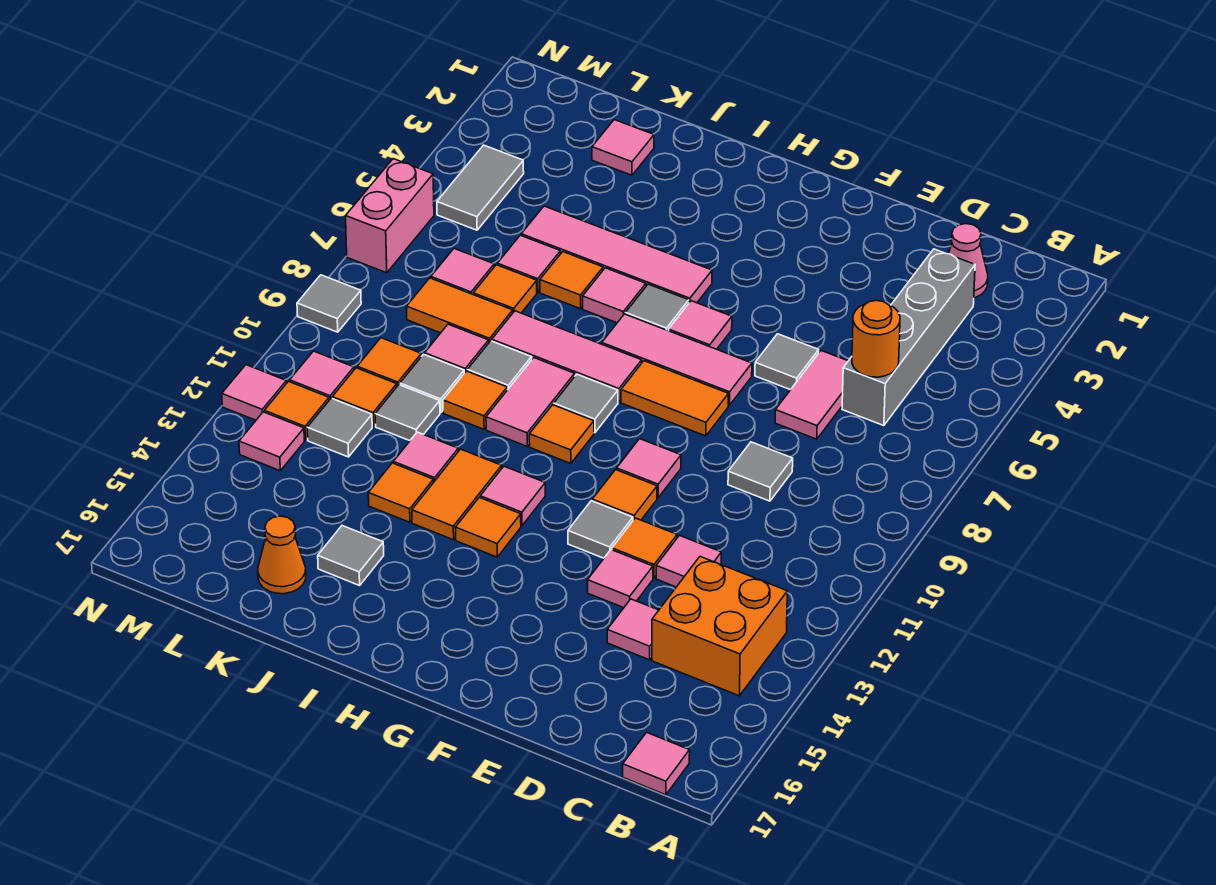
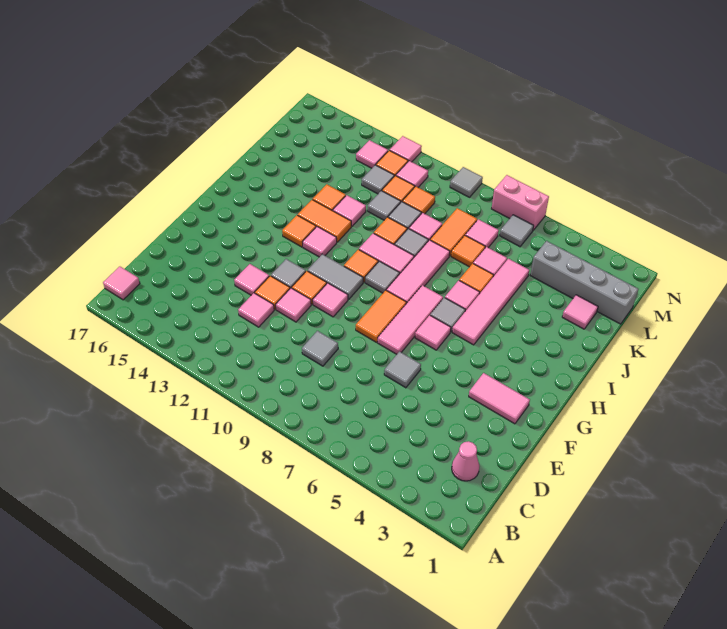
orange brick B13:C14 level 1 -> none
grey brick C3:C6 level 1 -> grey brick L1:L4 level 1
orange round brick C6 level 2 -> none
pink tile D6:D7 level 1 -> pink tile F2:F3 level 1
pink tile D14 level 1 -> pink tile E11 level 1
grey tile J15 level 1 -> grey tile M6 level 1
orange cone K16 level 1 -> none
grey tile M4:M5 level 1 -> grey tile G10:G11 level 1

